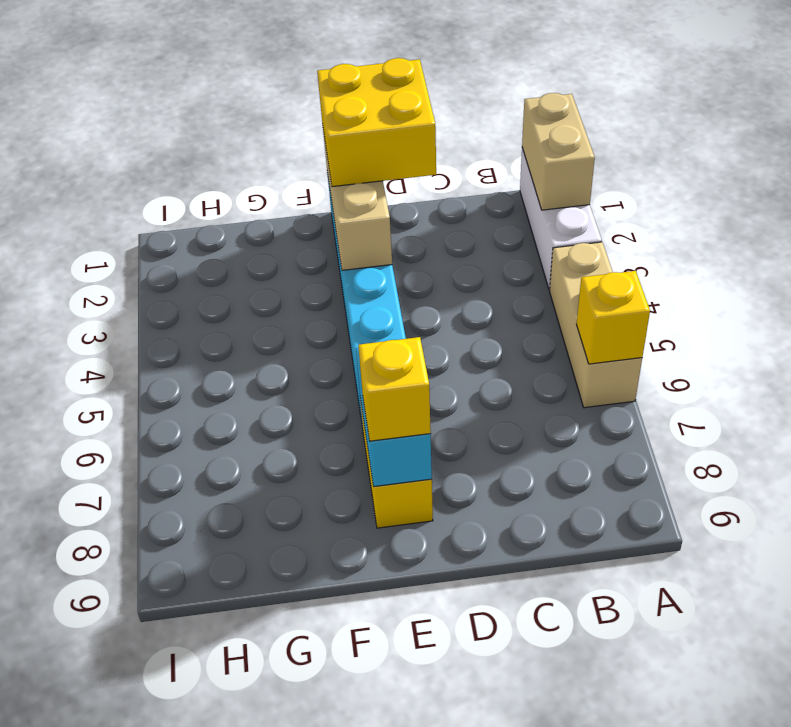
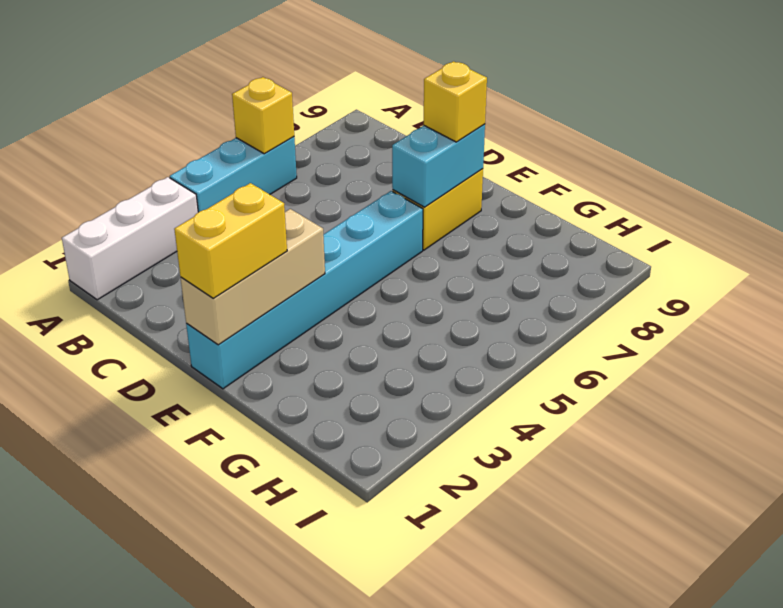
tan brick A1:A2 level 2 -> none
tan brick A4:A6 level 1 -> cyan brick A4:A6 level 1
yellow brick D1:E2 level 3 -> yellow brick E1:E2 level 3

